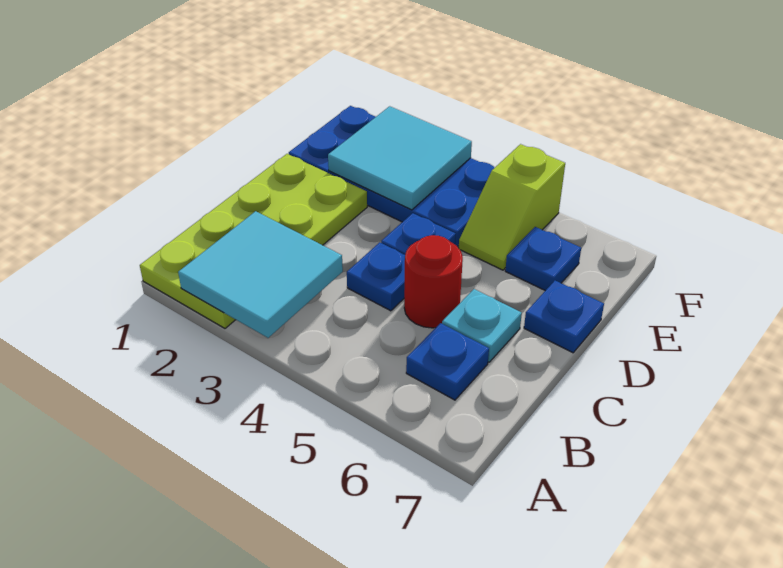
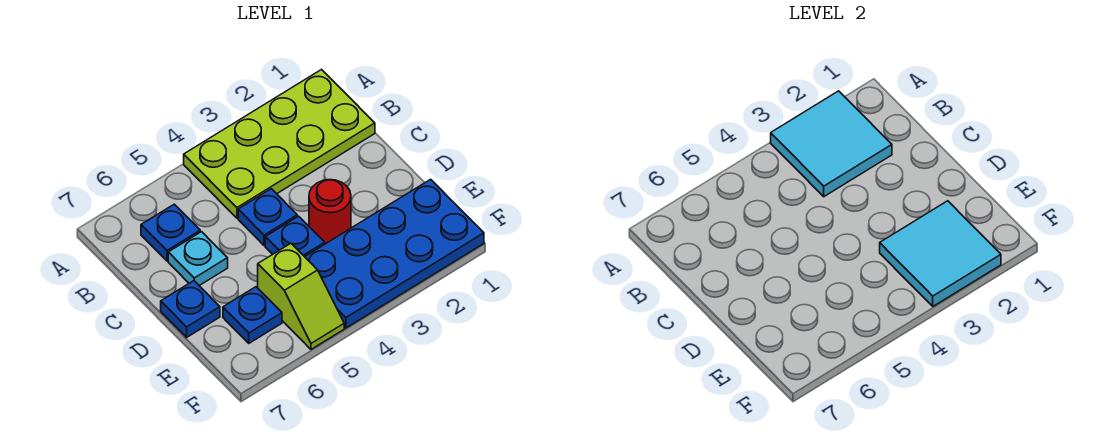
lime plate A1:D2 level 1 -> lime plate A1:B4 level 1
red round brick C5 level 1 -> red round brick D3 level 1
lime slope E5:F5 level 1 top F -> lime slope E5:F5 level 1 top E

